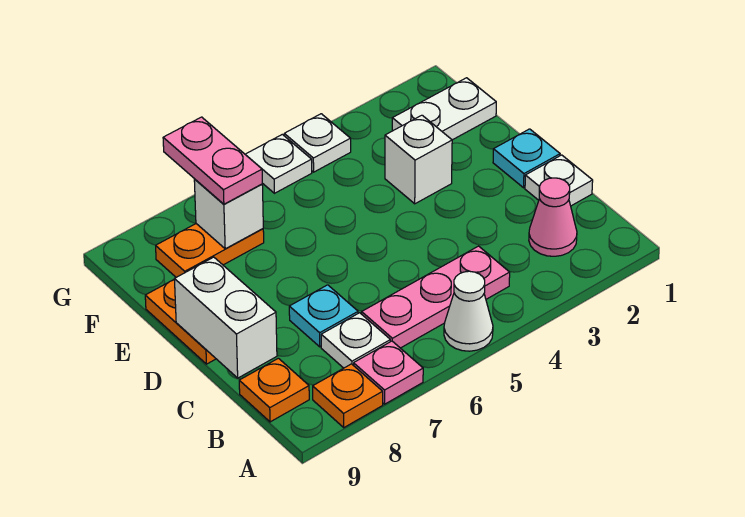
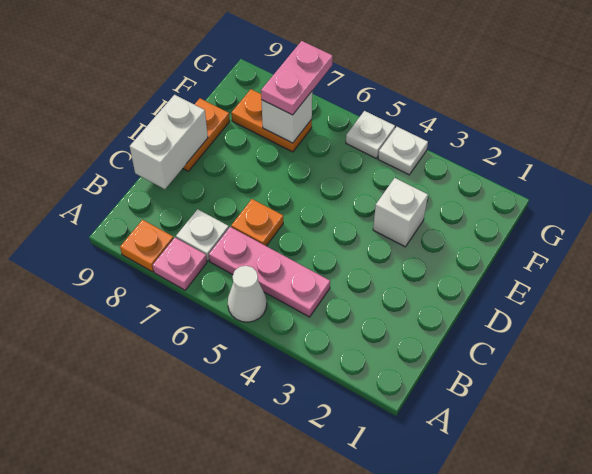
pink cone B2 level 1 -> none
orange plate B9 level 1 -> orange plate C6 level 1
white plate C1 level 1 -> none
cyan plate C7 level 1 -> none
cyan plate D1 level 1 -> none
white plate F1:F2 level 1 -> none

